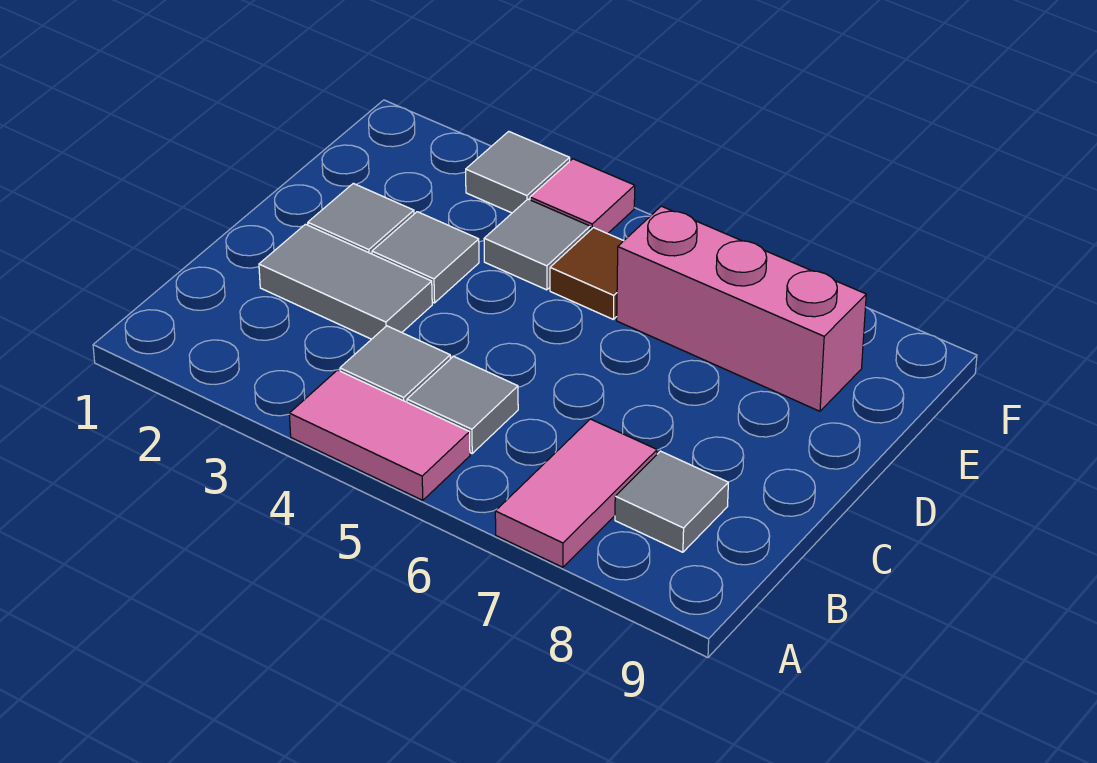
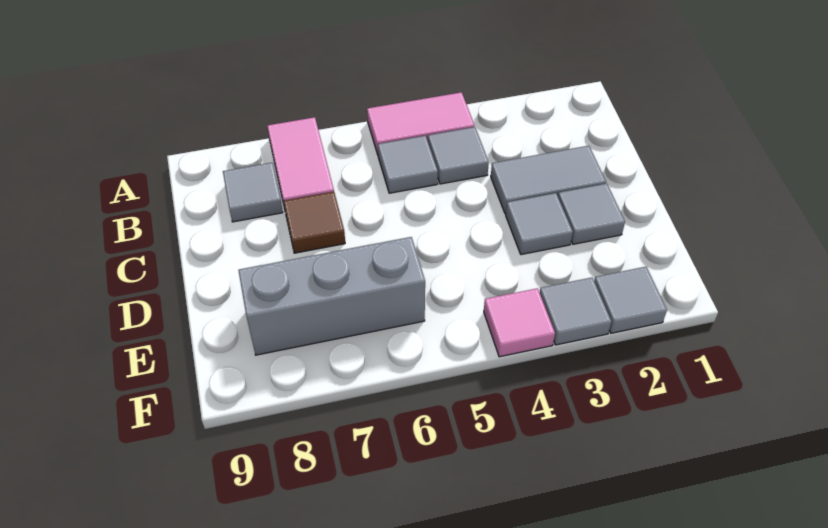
grey tile E4 level 1 -> grey tile F2 level 1
brown tile E5 level 1 -> brown tile C7 level 1
pink brick E6:E8 level 1 -> grey brick E6:E8 level 1

